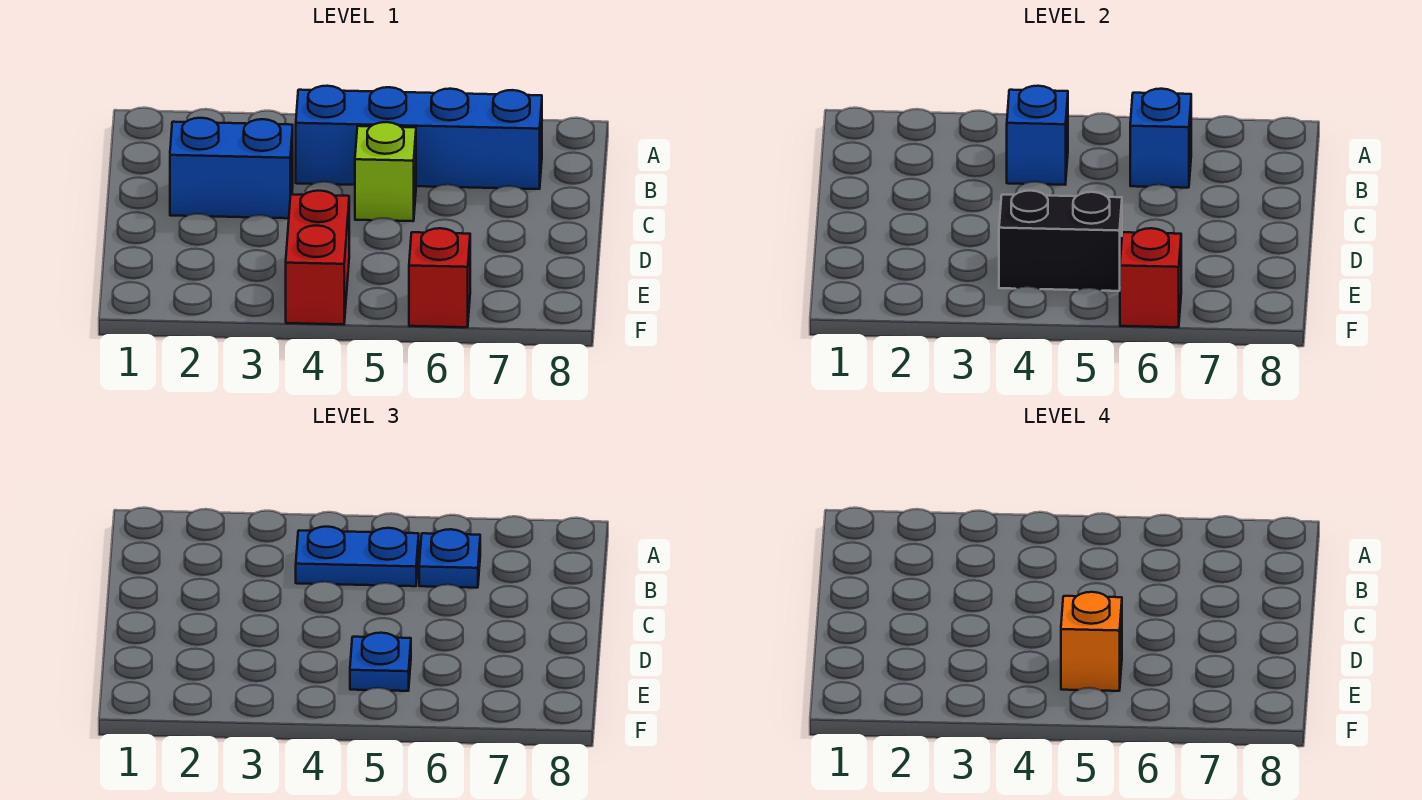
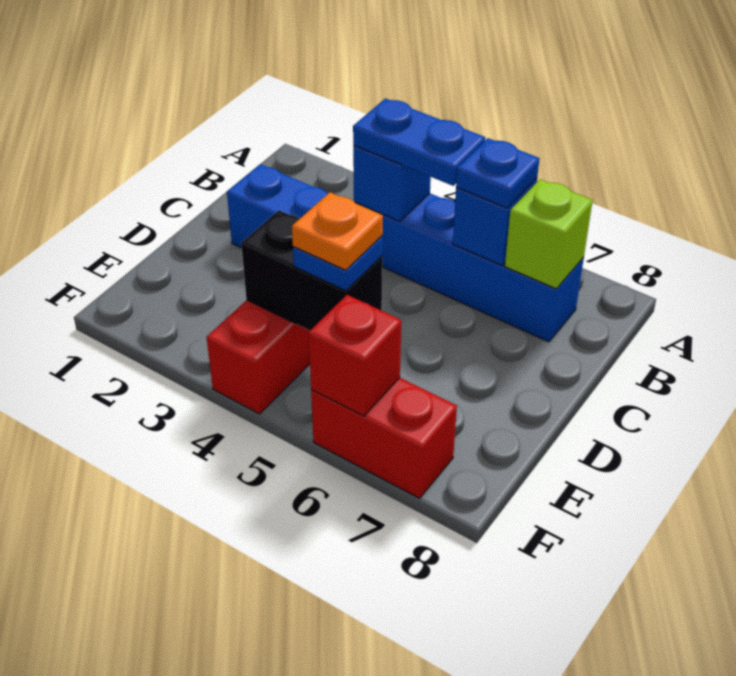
lime brick C5 level 1 -> lime brick B7 level 2
orange brick E5 level 4 -> orange plate E5 level 4
red brick F6 level 1 -> red brick F6:F7 level 1

